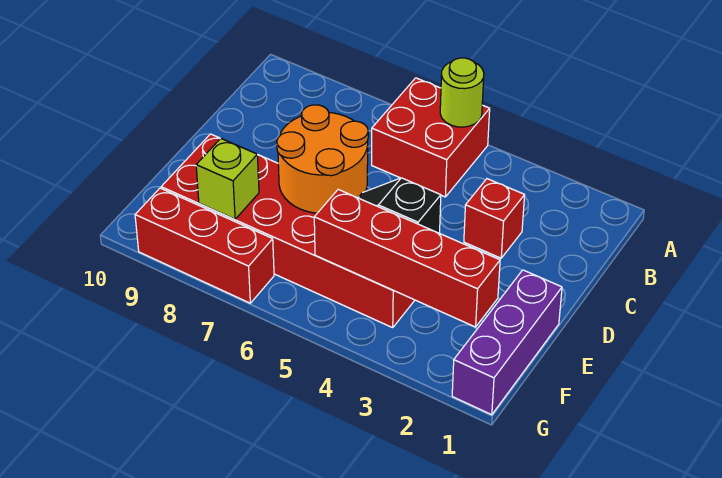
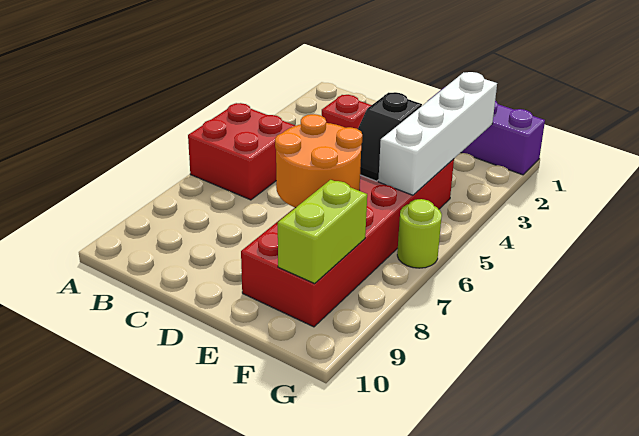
lime round brick A5 level 2 -> lime round brick G6 level 1
red brick F2:F5 level 2 -> white brick F2:F5 level 2
lime brick F8 level 2 -> lime brick F8:F9 level 2
red brick G7:G9 level 1 -> none

